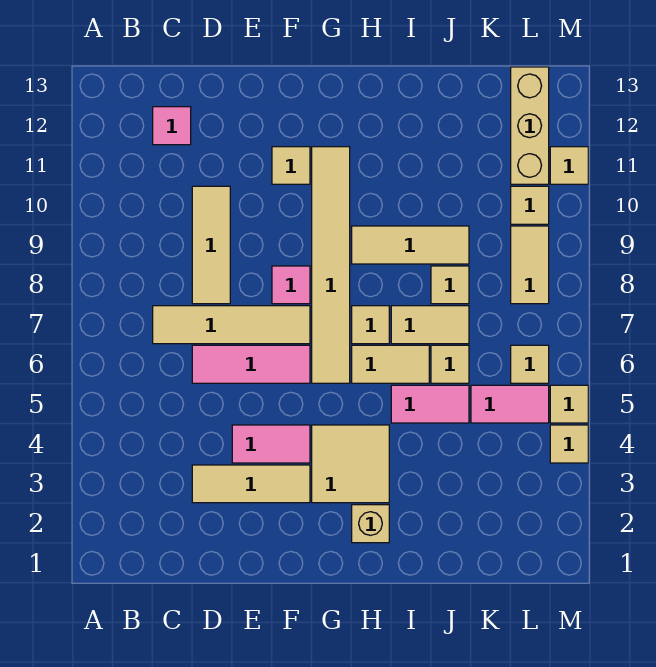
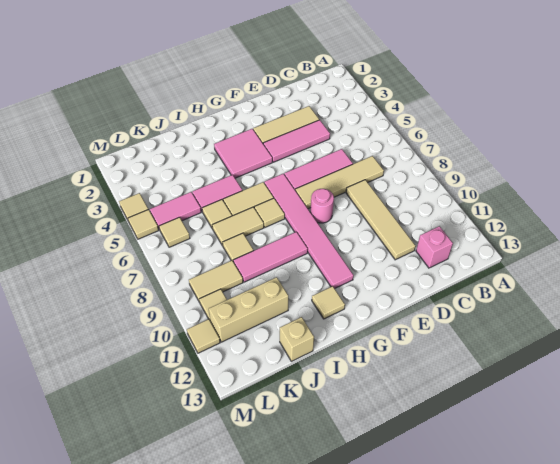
pink tile C12 level 1 -> pink brick C12 level 1
tan tile D8:D10 level 1 -> tan tile D8:D11 level 1
pink tile E4:F4 level 1 -> pink tile D4:F4 level 1
pink tile F8 level 1 -> pink round brick F8 level 1
tan tile F11 level 1 -> tan tile H12 level 1
tan tile G3:H4 level 1 -> pink tile G3:H4 level 1
tan tile G6:G11 level 1 -> pink tile G6:G11 level 1
tan brick H2 level 1 -> tan brick J13 level 1
tan tile H9:J9 level 1 -> pink tile H9:J9 level 1
tan tile L8:L9 level 1 -> tan tile K9:L9 level 1
tan brick L11:L13 level 1 -> tan brick J11:L11 level 1

